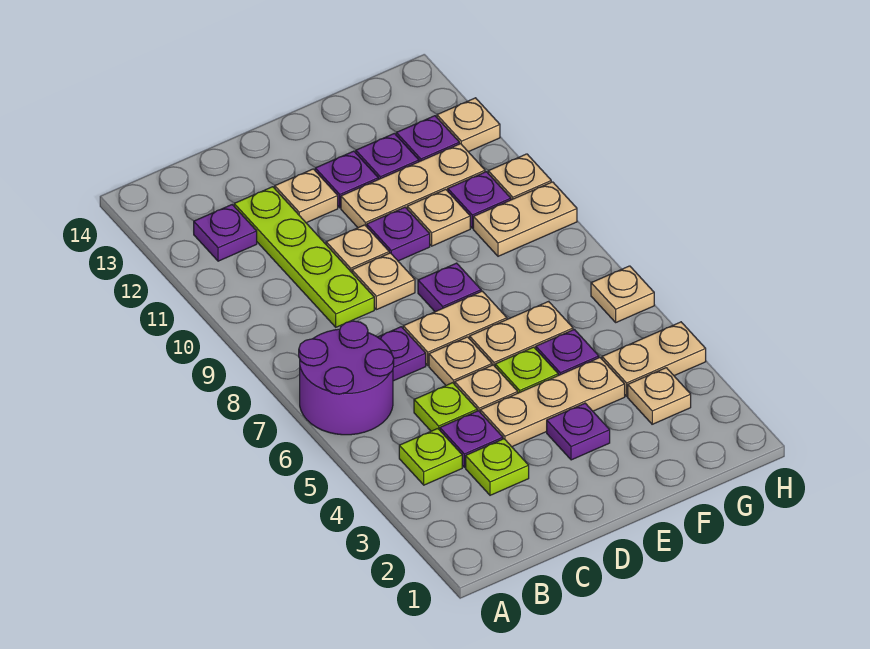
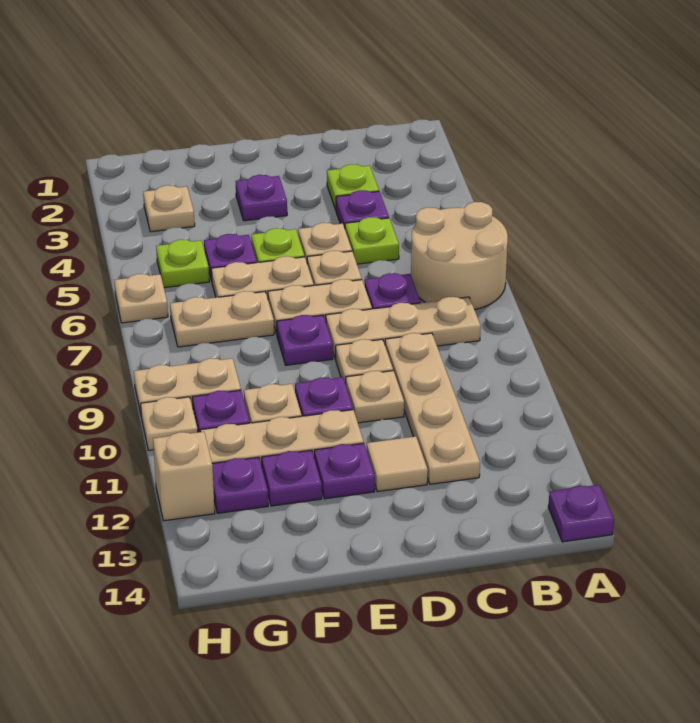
purple round brick A6:B7 level 1 -> tan round brick A6:B7 level 1
lime plate B4 level 1 -> lime plate G5 level 1
purple plate B12 level 1 -> purple plate A14 level 1
lime plate C9:C12 level 1 -> tan plate C9:C12 level 1
tan plate D4:F4 level 1 -> tan plate B8:D8 level 1
tan plate D12 level 1 -> tan tile D12 level 1
tan plate G4:H4 level 1 -> tan plate F7:G7 level 1
tan plate H12 level 1 -> tan brick H12 level 1

